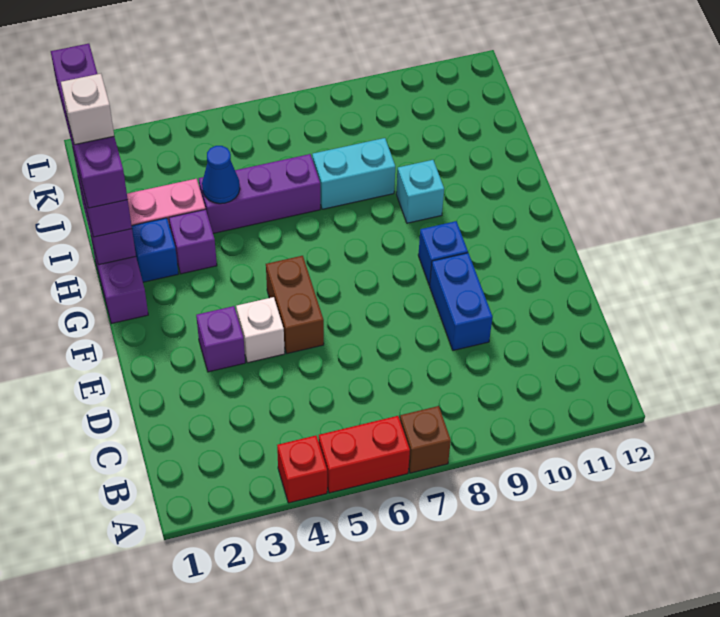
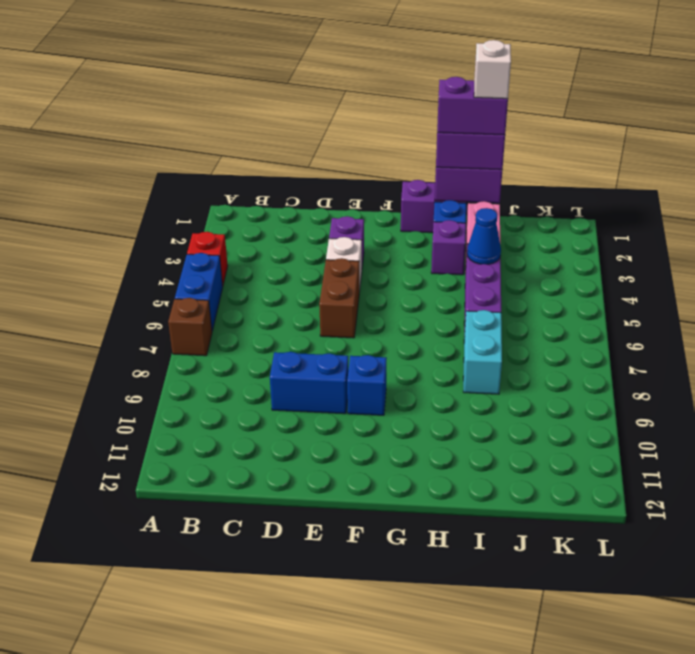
red brick A5:A6 level 1 -> blue brick A5:A6 level 1
brown brick E5:F5 level 1 -> brown brick E5:E6 level 1
purple brick H1:K1 level 4 -> purple brick H1:I1 level 4
cyan brick H9 level 1 -> none

